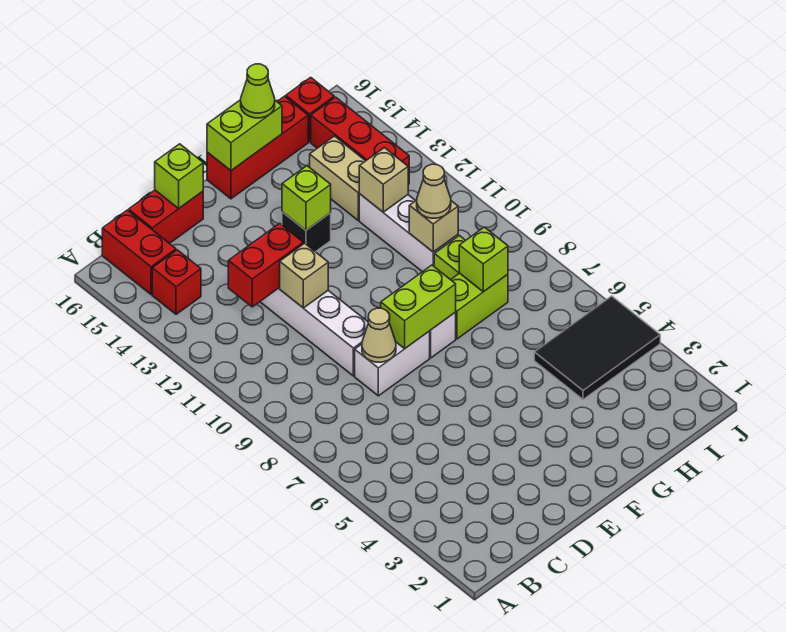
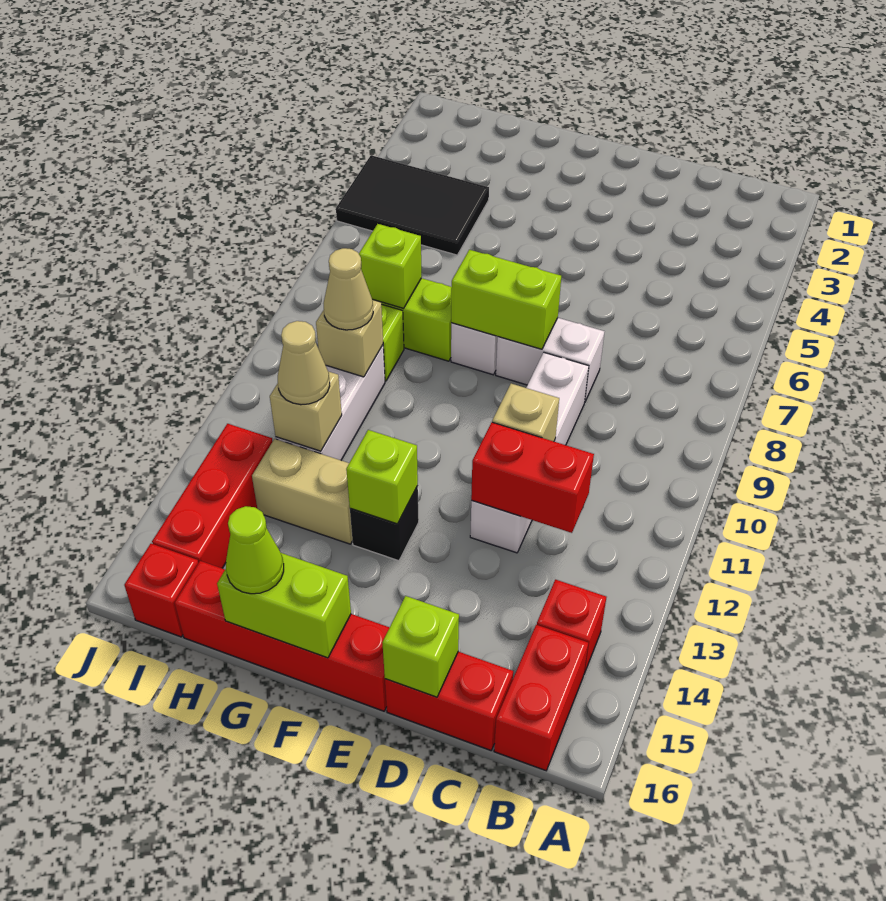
tan cone D8 level 2 -> tan cone H12 level 3
red brick F16:H16 level 1 -> red brick E16:H16 level 1
tan brick H13:H14 level 1 -> tan brick G13:H13 level 1

